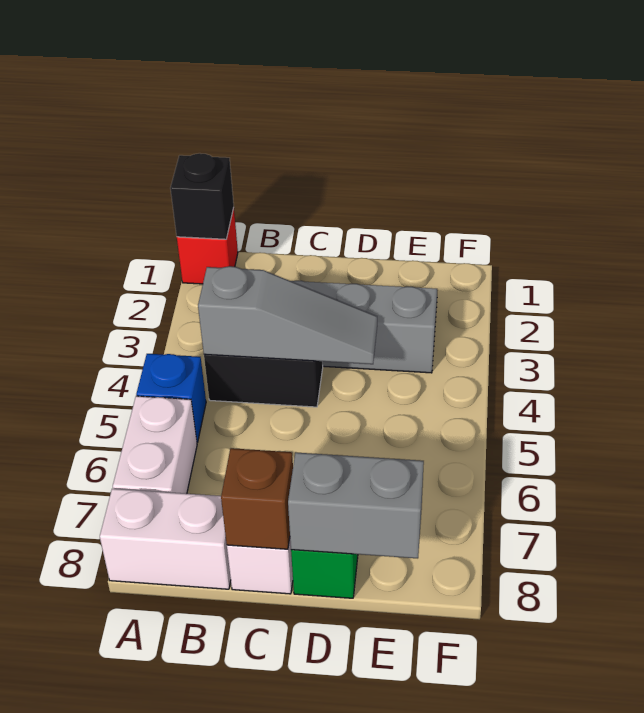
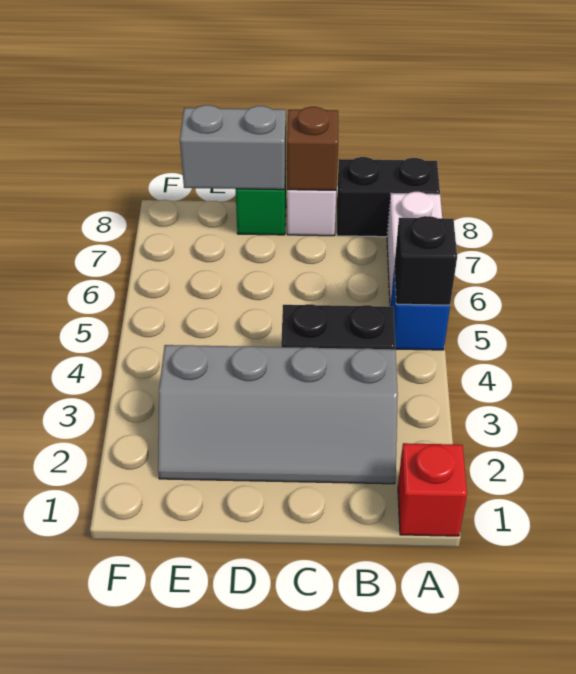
black brick A1 level 2 -> black brick A5 level 2
white brick A8:B8 level 1 -> black brick A8:B8 level 1
grey slope B4:D4 level 2 top B -> none

